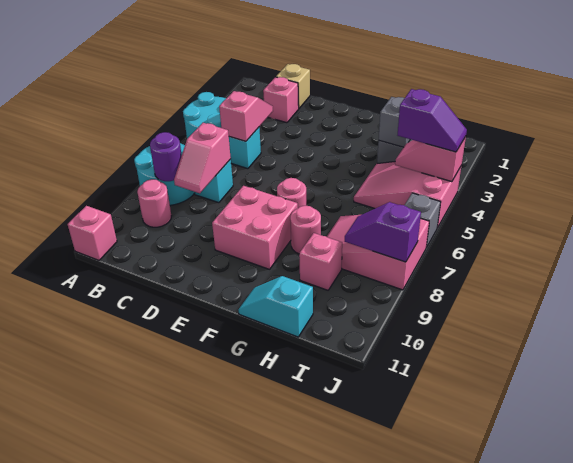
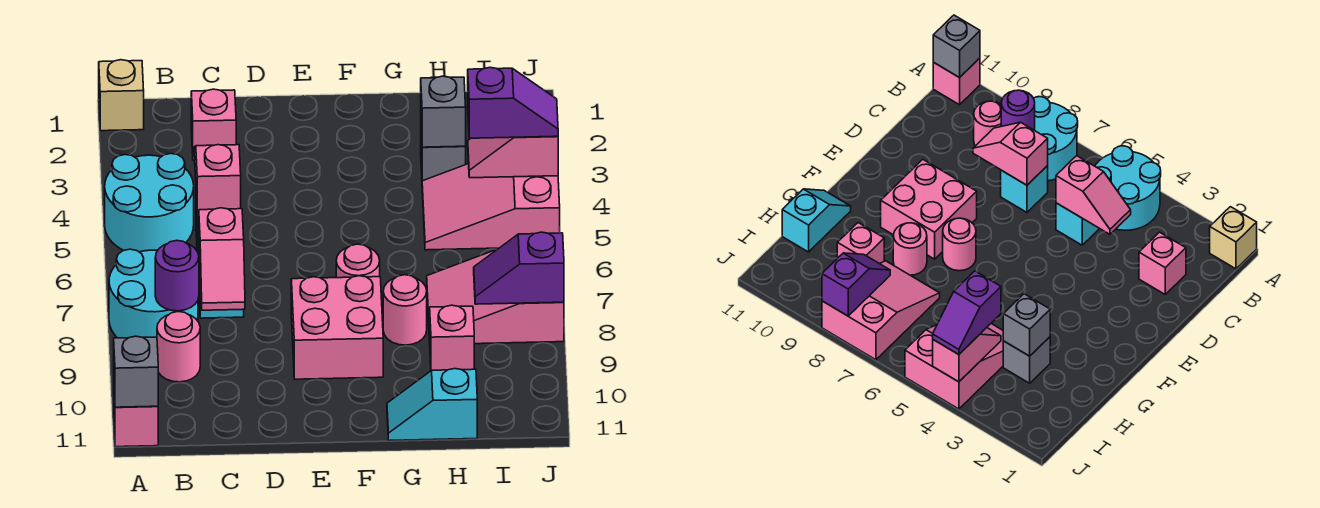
tan brick C1 level 1 -> tan brick A1 level 1
grey brick J6 level 1 -> grey brick A11 level 2

